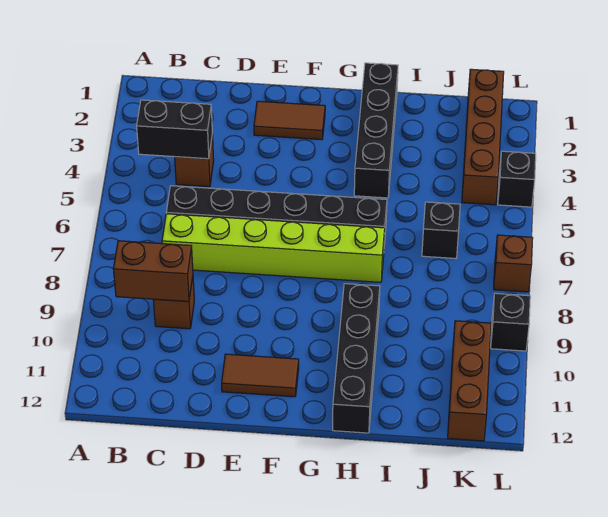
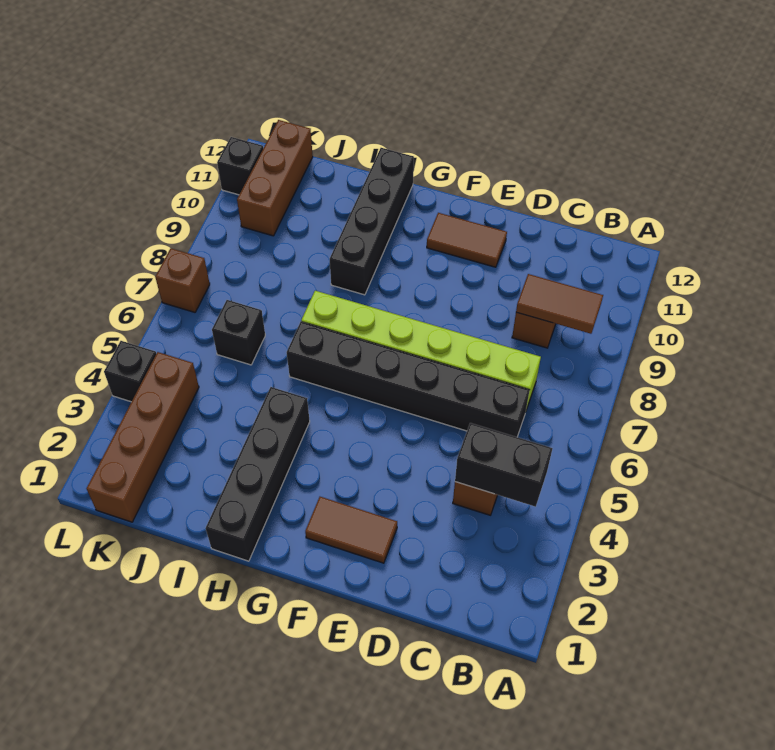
brown brick B9:C9 level 2 -> brown tile B9:C9 level 2
black brick L9 level 1 -> black brick L11 level 1

